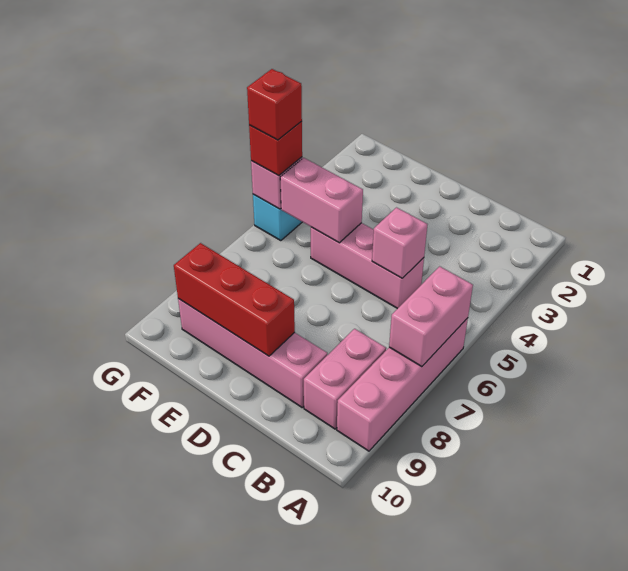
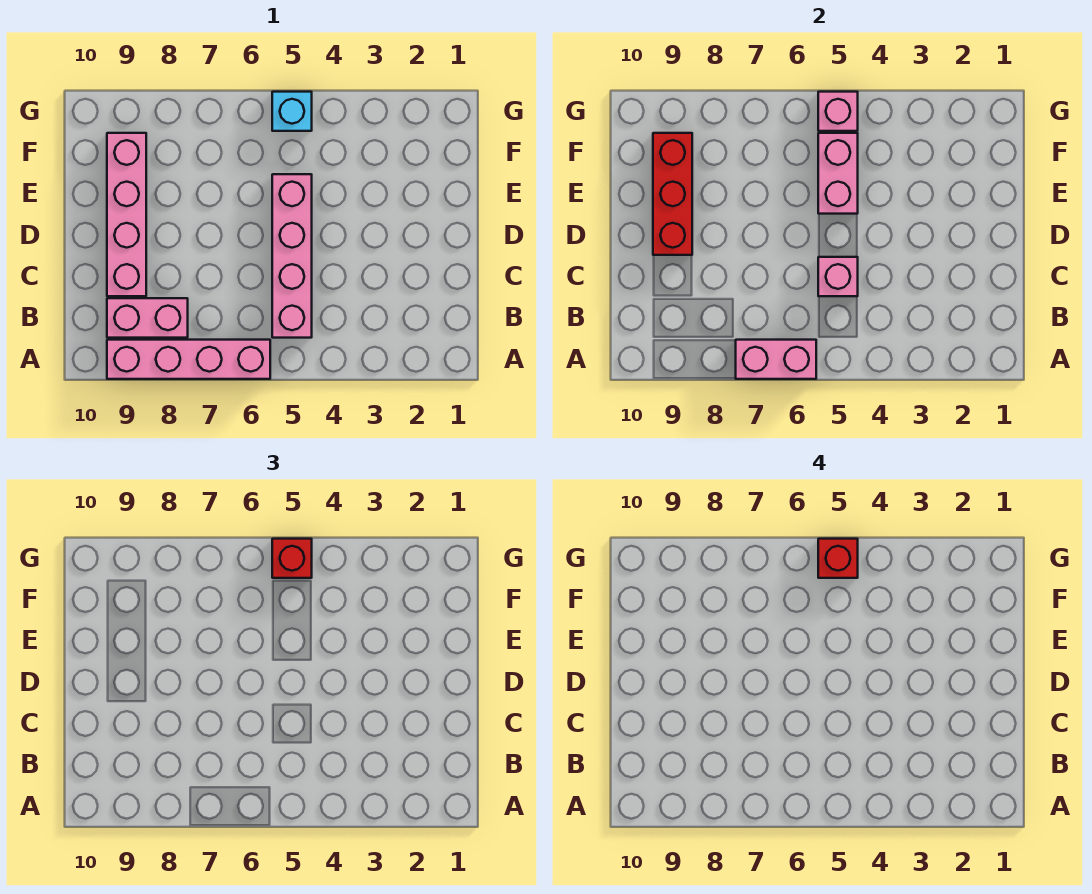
pink brick C5:E5 level 1 -> pink brick B5:E5 level 1

